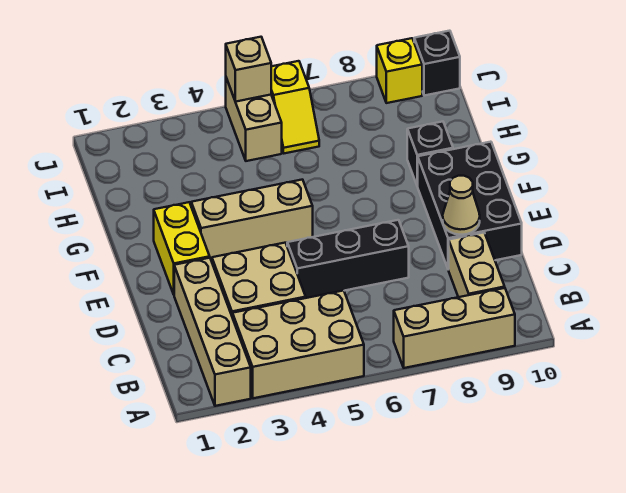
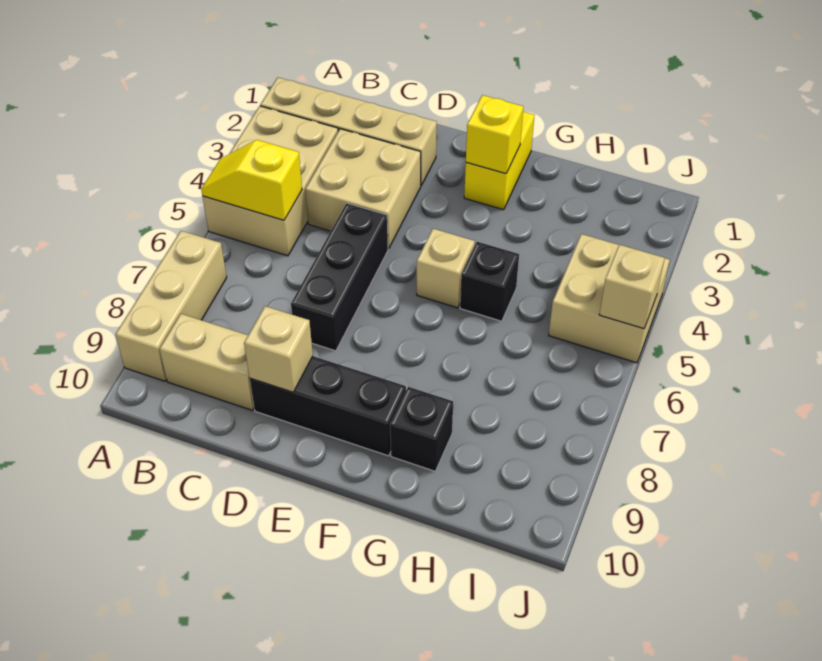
black brick D9:F10 level 1 -> black brick D9:F9 level 1
tan cone D9 level 2 -> tan brick D9 level 2
yellow brick E2:F2 level 1 -> yellow brick F1:F2 level 1
tan brick F3:F5 level 1 -> tan brick F5 level 1
tan brick I5:J5 level 1 -> tan brick I4:J5 level 1
yellow slope I6:J6 level 1 top J -> yellow slope A5:B5 level 2 top B
yellow brick J9 level 1 -> yellow brick F2 level 2
black brick J10 level 1 -> black brick G5 level 1

